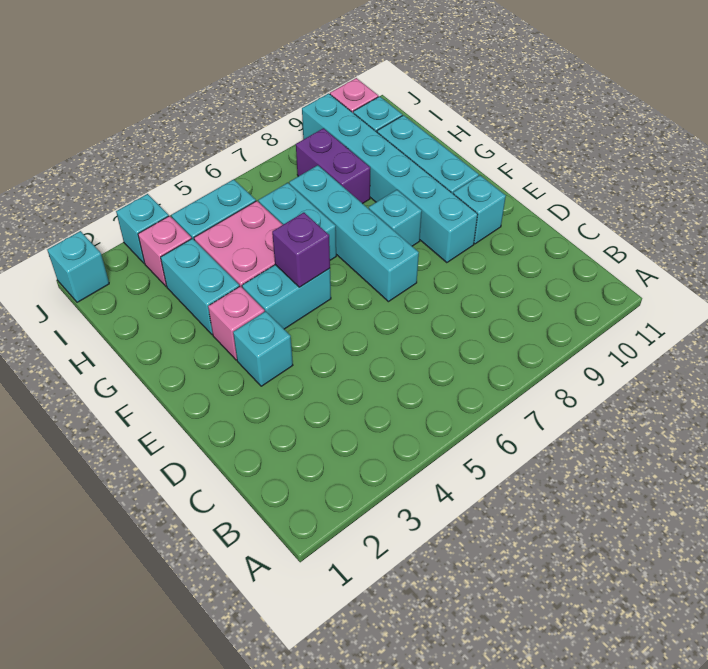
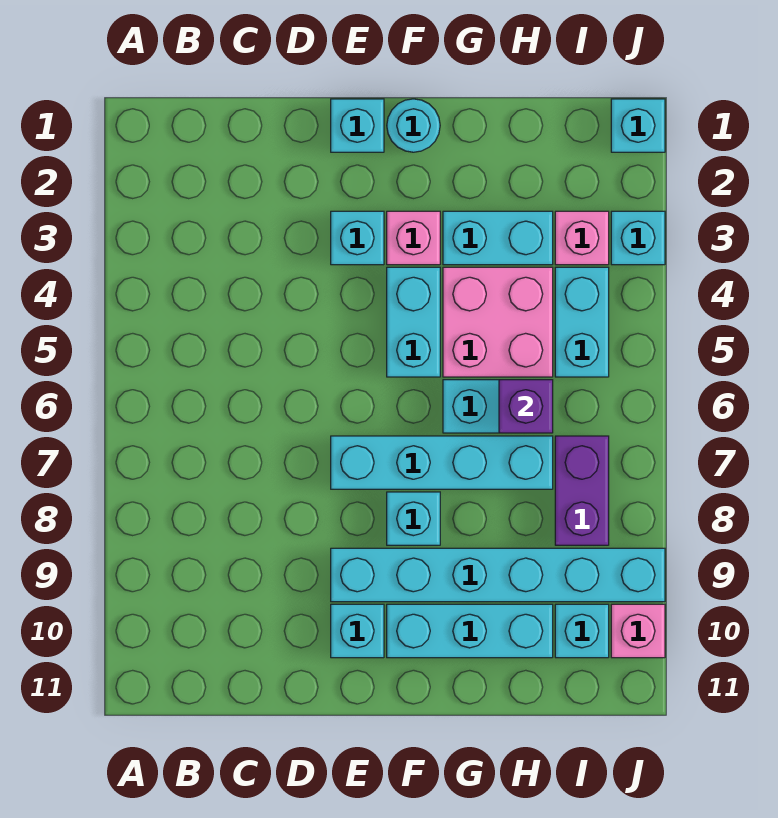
none -> cyan brick E1 level 1
none -> cyan round brick F1 level 1
purple brick F5 level 2 -> purple brick H6 level 2
purple brick H8:I8 level 1 -> purple brick I7:I8 level 1

